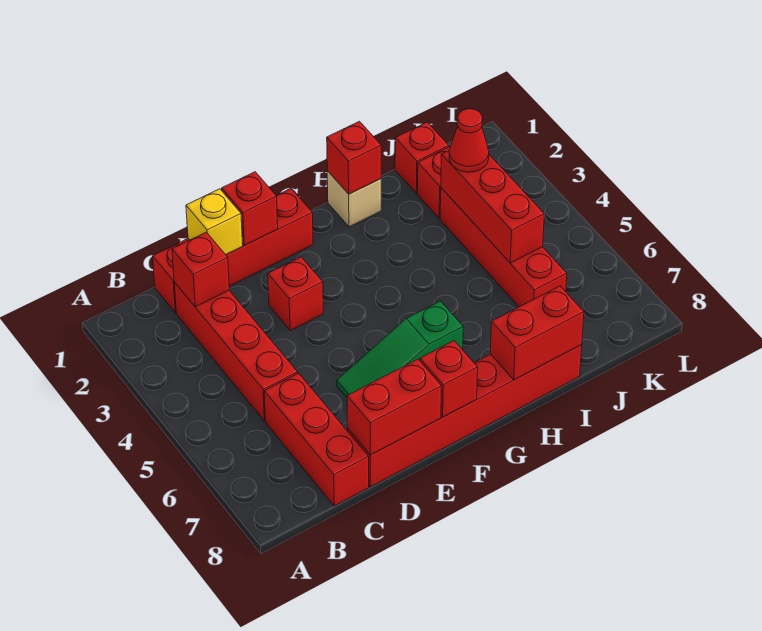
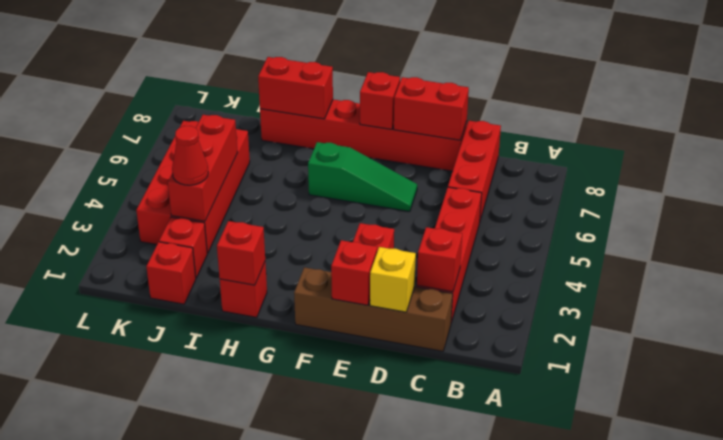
red brick C1:F1 level 1 -> brown brick C1:F1 level 1
tan brick H1 level 1 -> red brick H1 level 1
red brick J3:J6 level 1 -> red brick J3:K6 level 1

